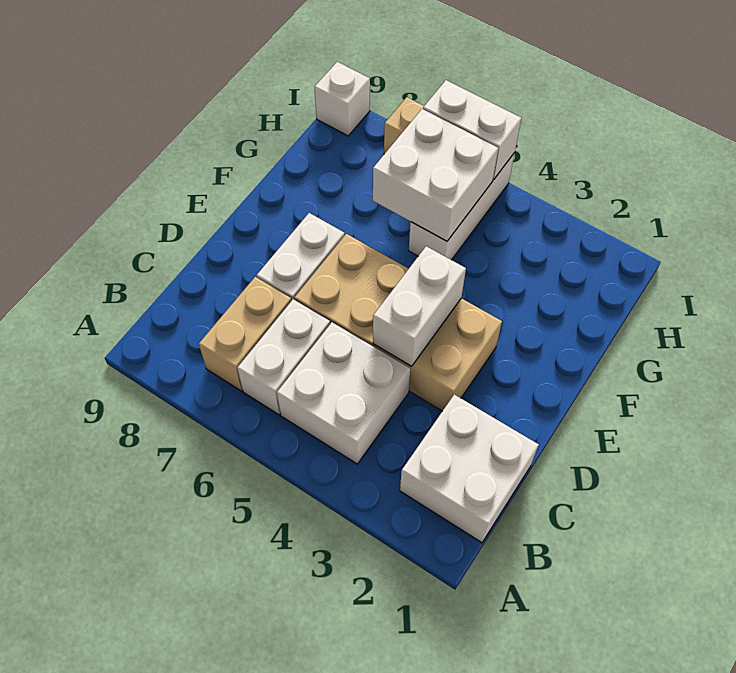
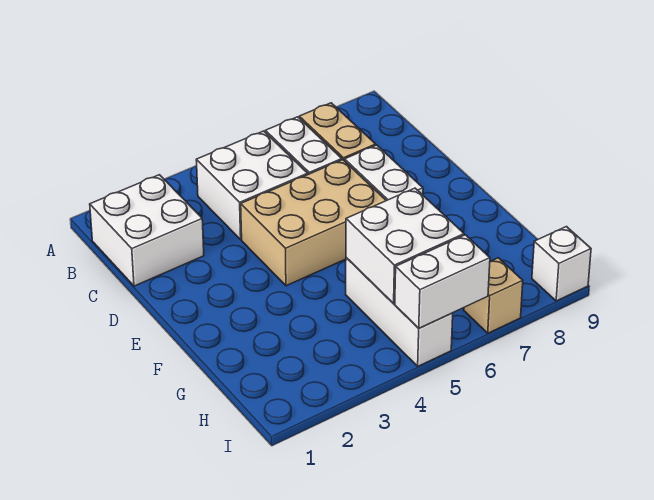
tan brick D3:E6 level 1 -> tan brick D4:E6 level 1
white brick D4:E4 level 2 -> none

